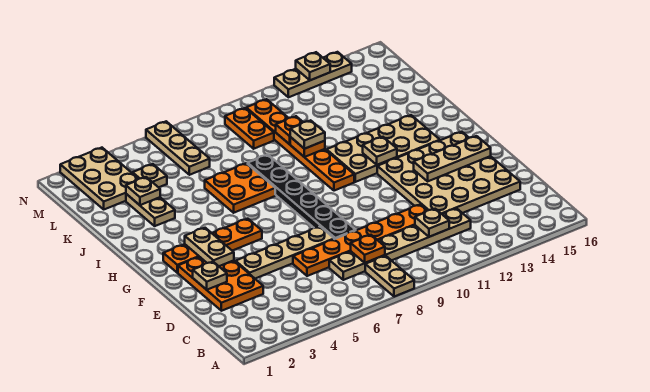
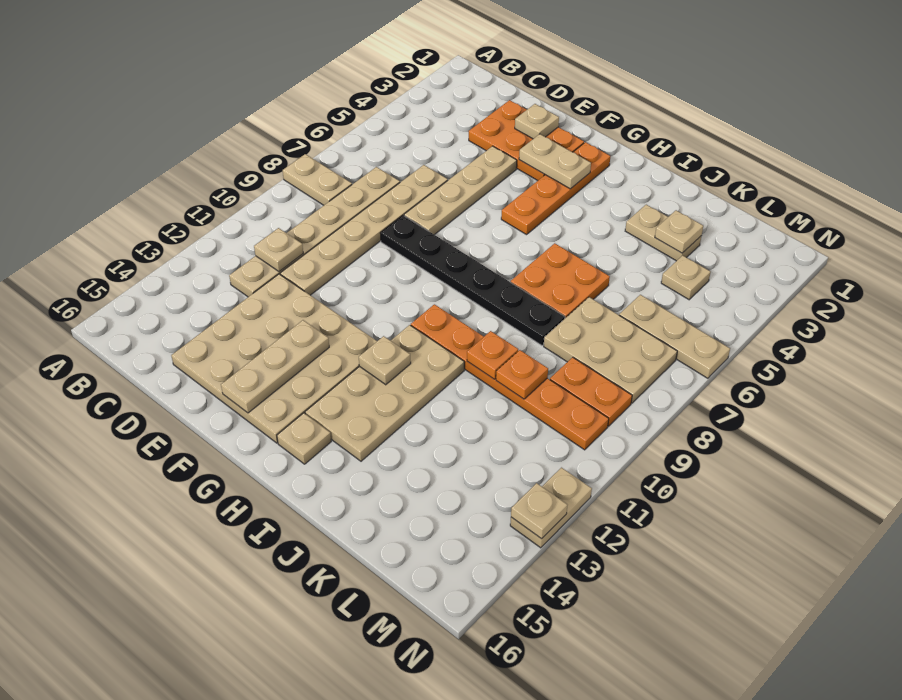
orange plate C8 level 2 -> none
orange plate D6:D11 level 1 -> tan plate D6:D11 level 1
tan plate J10 level 3 -> tan plate H15 level 1
tan plate L2:N3 level 1 -> tan plate K7:M8 level 1
tan plate N12:N14 level 1 -> tan plate N12:N13 level 1

